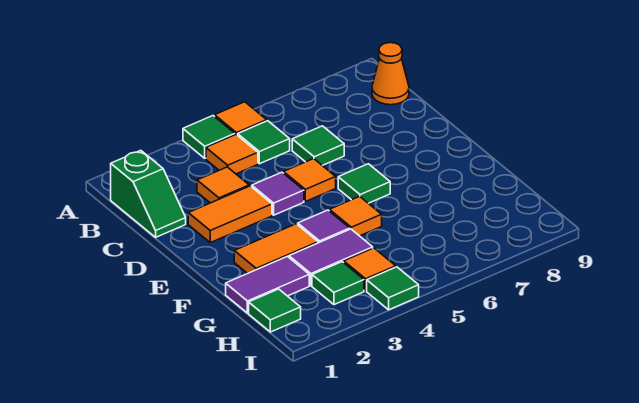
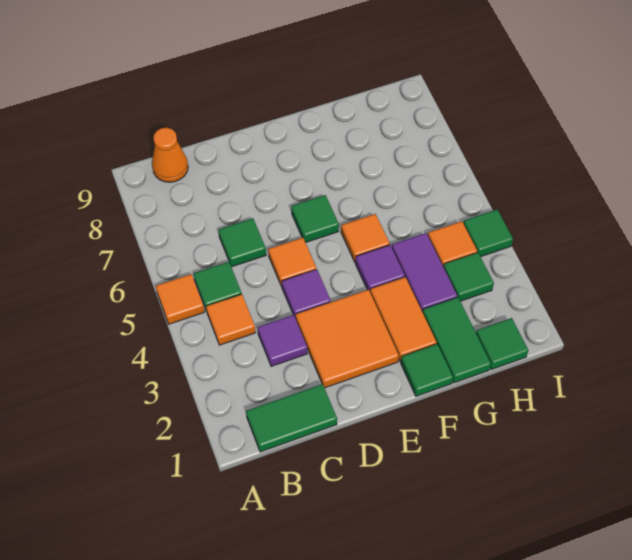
green tile A4 level 1 -> green tile F1 level 1
green slope B1:C1 level 1 top B -> green tile B1:C1 level 1
orange tile C3 level 1 -> purple tile C3 level 1
orange tile D2:D3 level 1 -> orange tile D2:E3 level 1
purple tile G1:G2 level 1 -> green tile G1:G2 level 1

